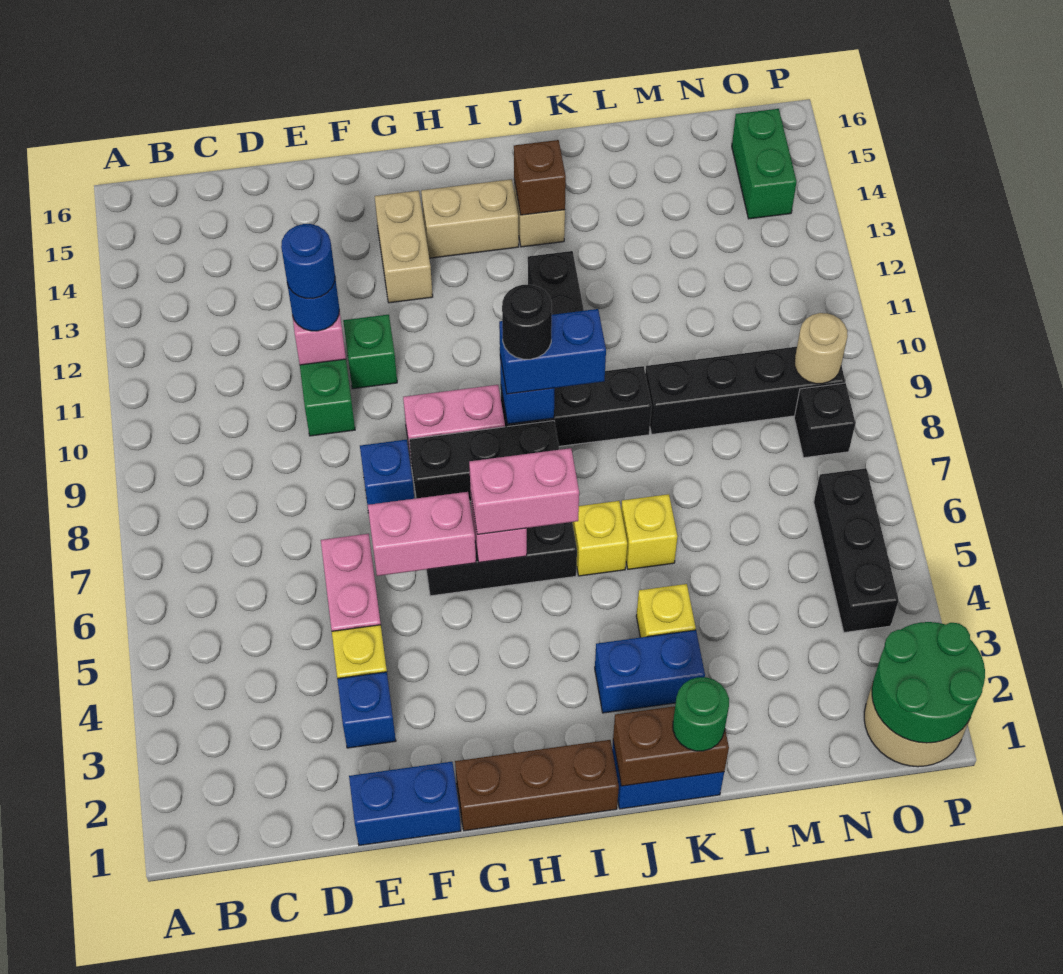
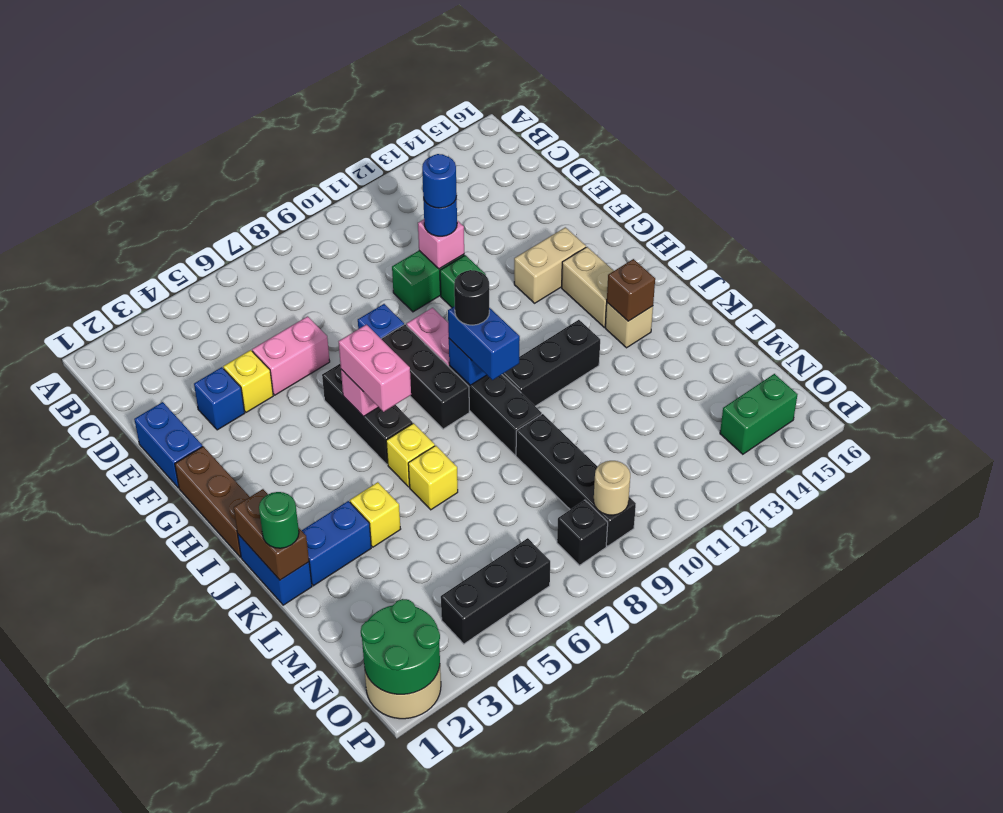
pink brick F6:G6 level 2 -> none
blue brick J3:K3 level 1 -> blue brick K2:K3 level 1

